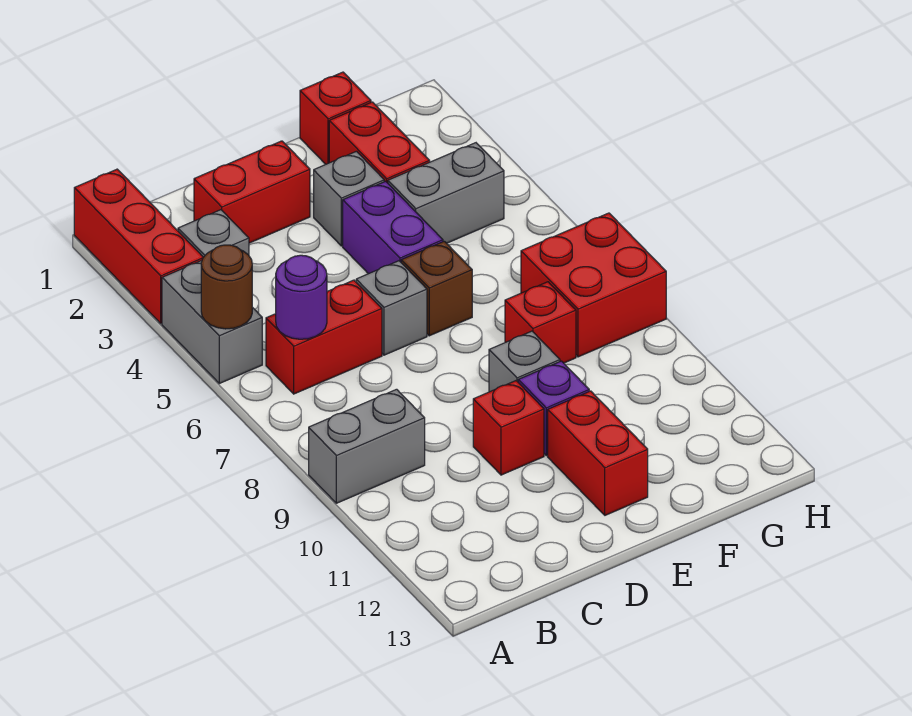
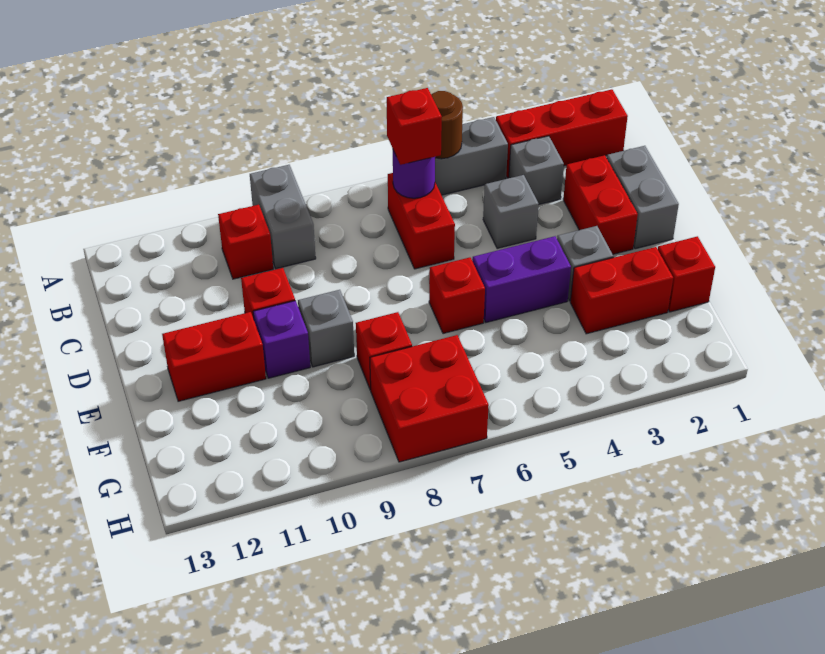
none -> red brick B6 level 3
none -> red brick B10 level 1
grey brick D6 level 1 -> grey brick C4 level 1
brown brick E6 level 1 -> red brick E6 level 1
grey brick F4:G4 level 1 -> grey brick C1:D1 level 1

